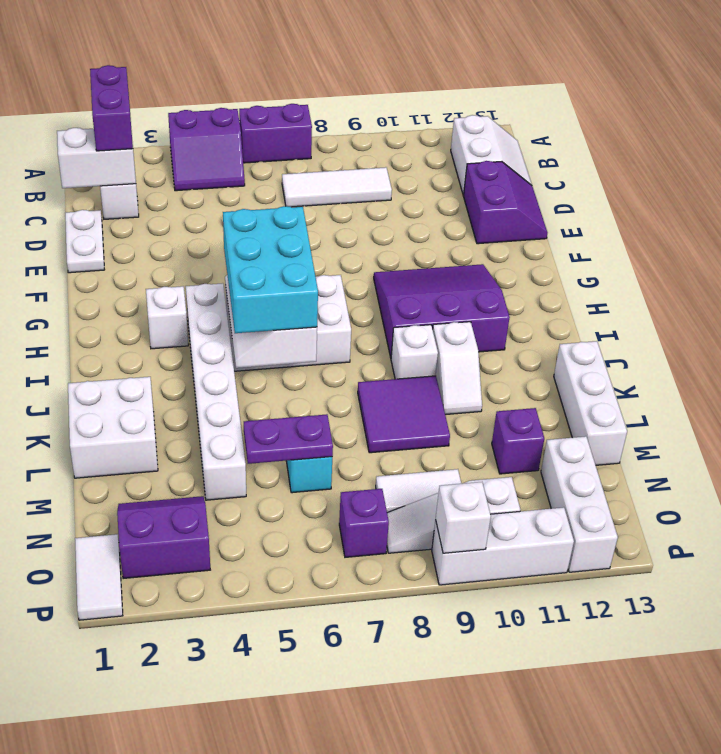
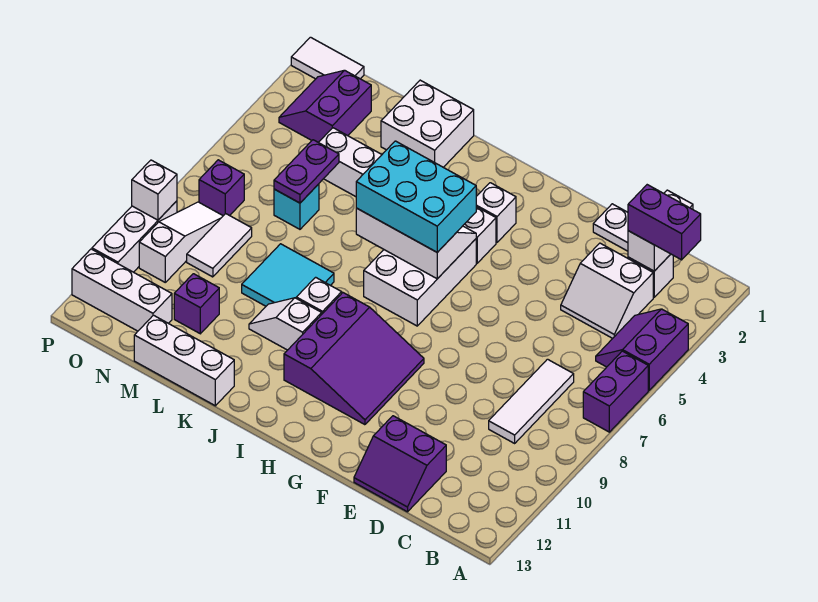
white slope B12:C13 level 1 top 12 -> white slope C3:D4 level 1 top 3
purple tile K8:L9 level 1 -> cyan tile K8:L9 level 1
purple slope N2:O3 level 1 top O -> purple slope N2:O3 level 1 top N

